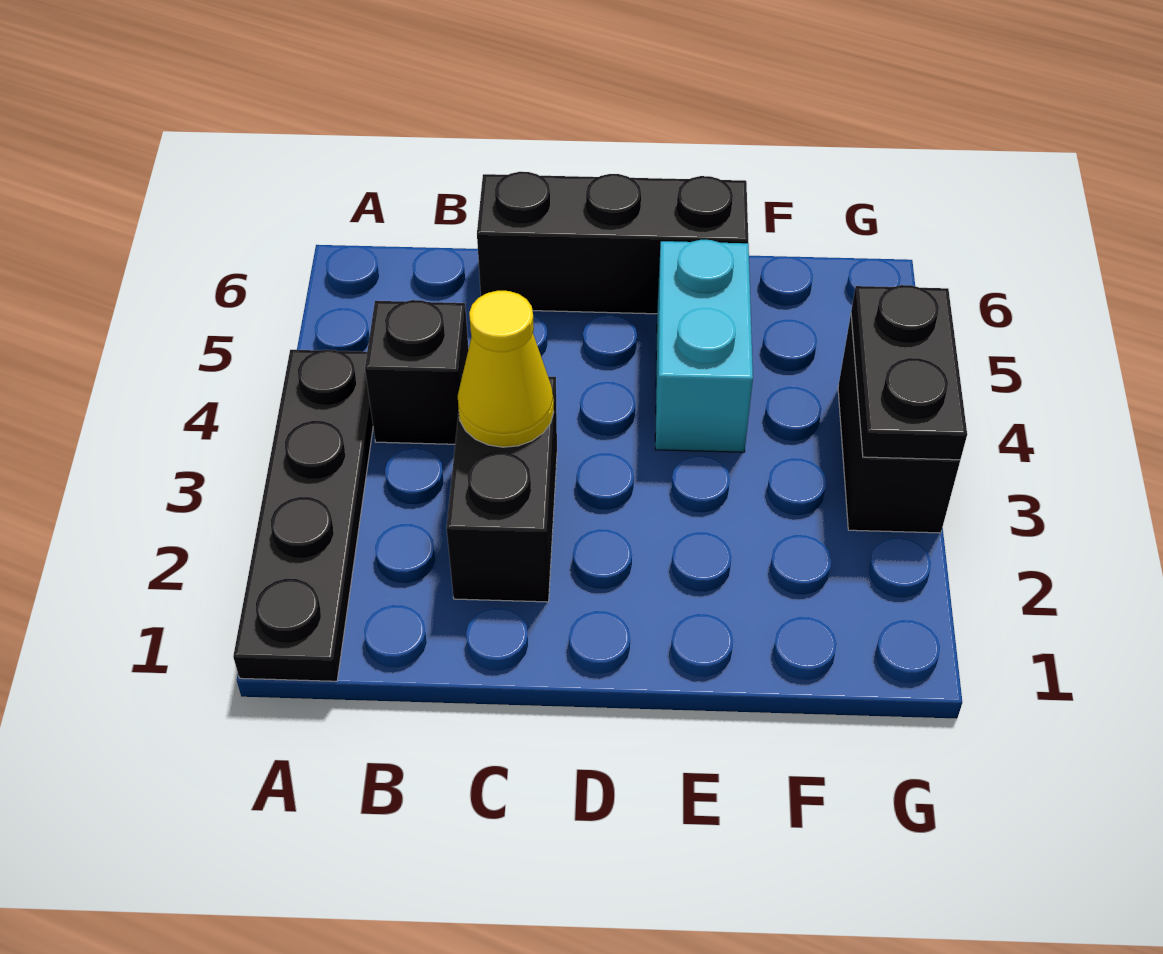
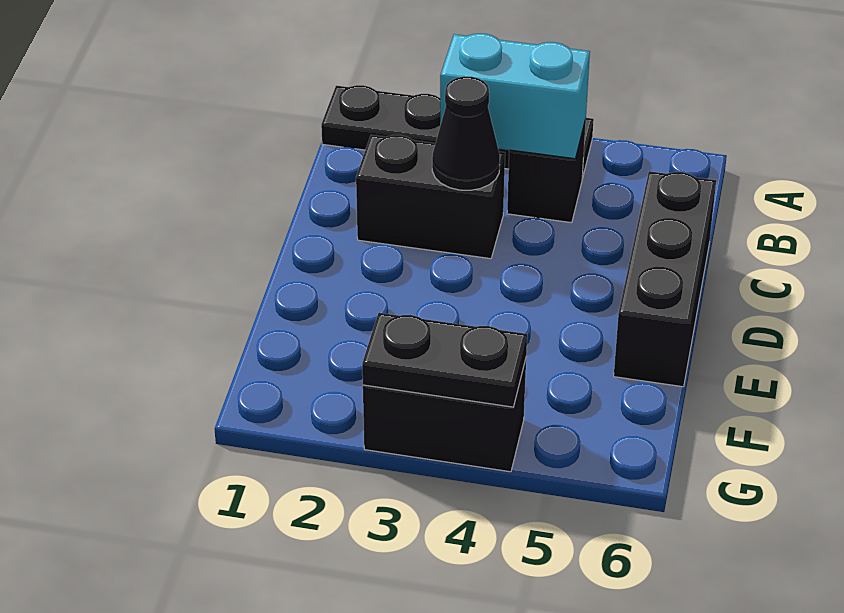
yellow cone C3 level 2 -> black cone C3 level 2
cyan brick E4:E5 level 1 -> cyan brick B3:B4 level 2

